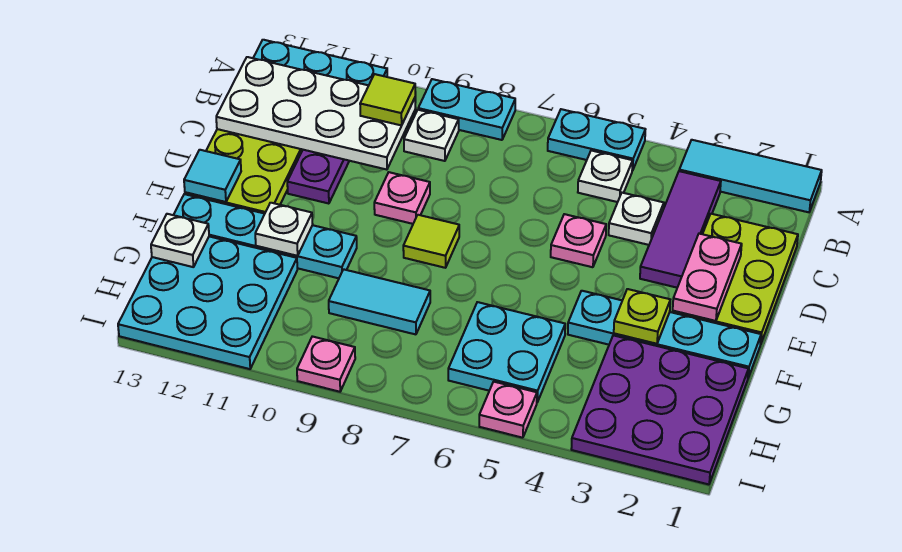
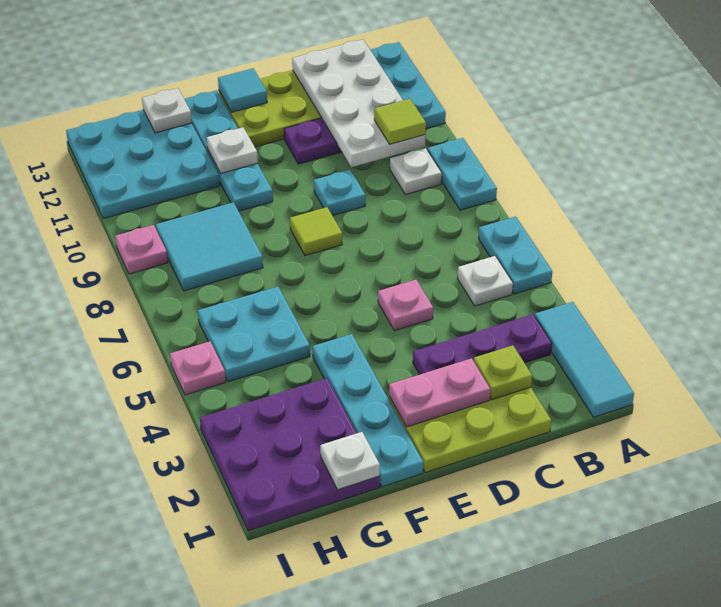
purple tile B3:D3 level 1 -> purple plate B3:D3 level 1
white plate C4 level 1 -> white plate G1 level 2
pink plate D9 level 1 -> cyan plate D9 level 1
lime plate F3 level 2 -> lime plate C2 level 2
cyan tile G8:G9 level 1 -> cyan tile G8:H9 level 1

